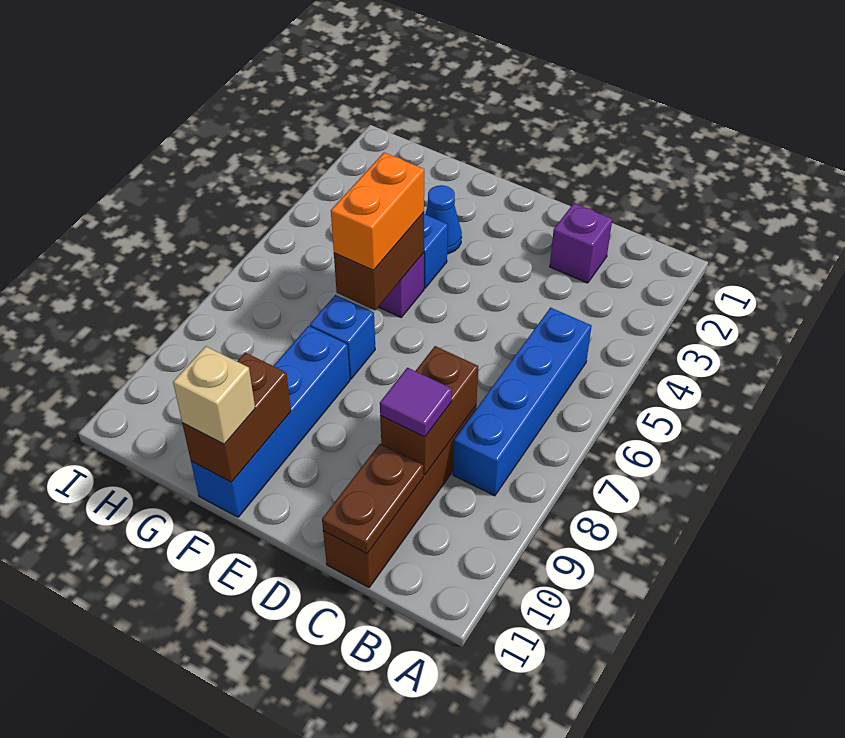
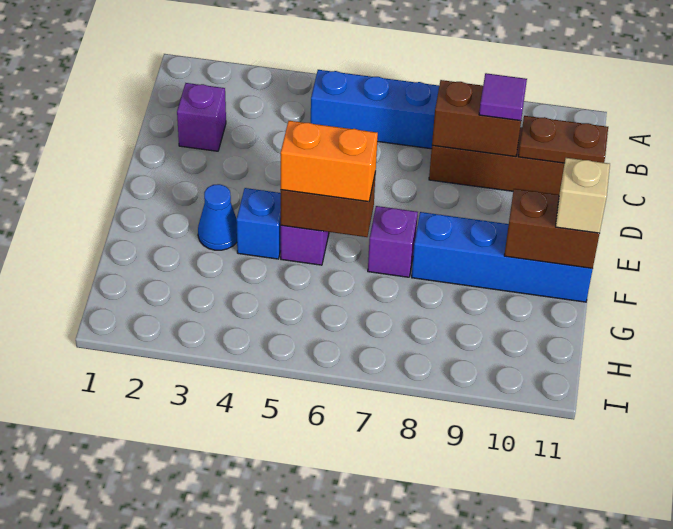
blue brick F7 level 1 -> purple brick F7 level 1

